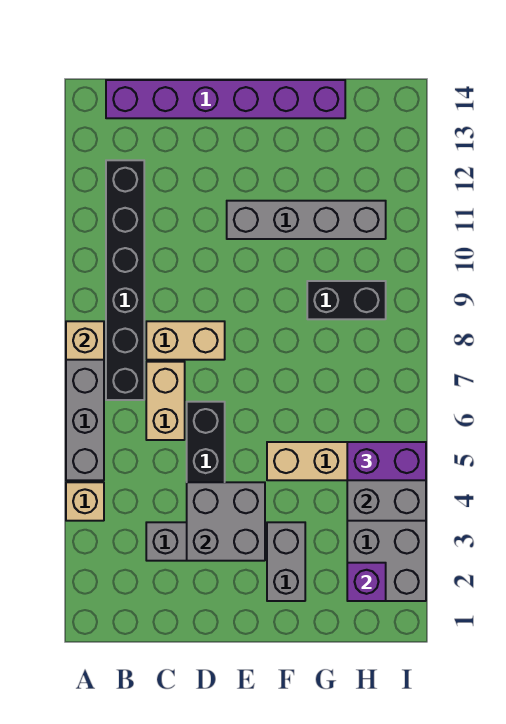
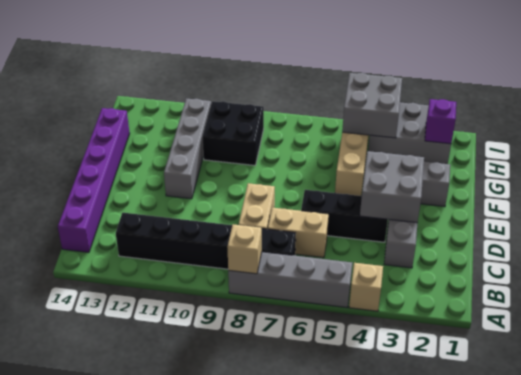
black brick G9:H9 level 1 -> black brick G9:H10 level 1
purple brick H5:I5 level 3 -> none

